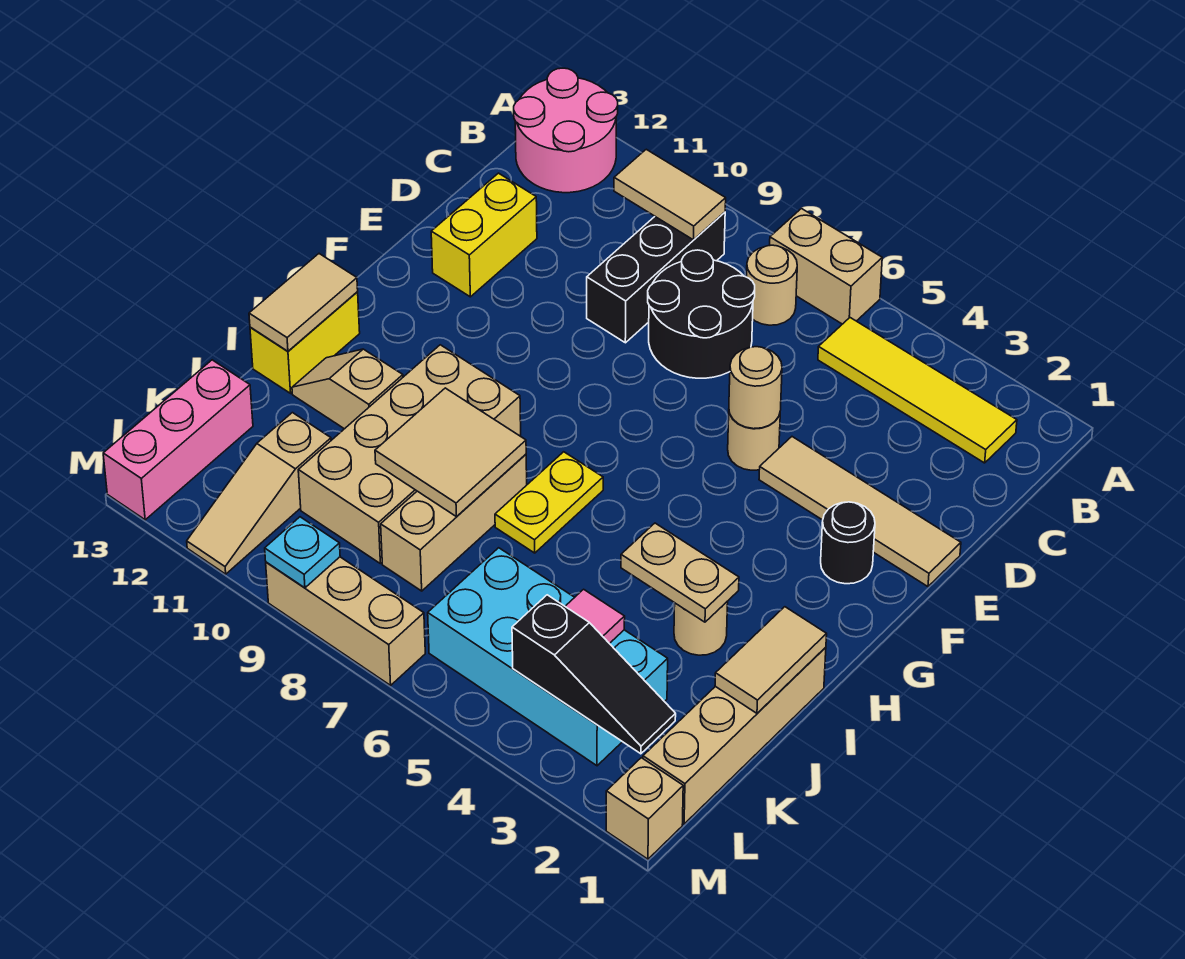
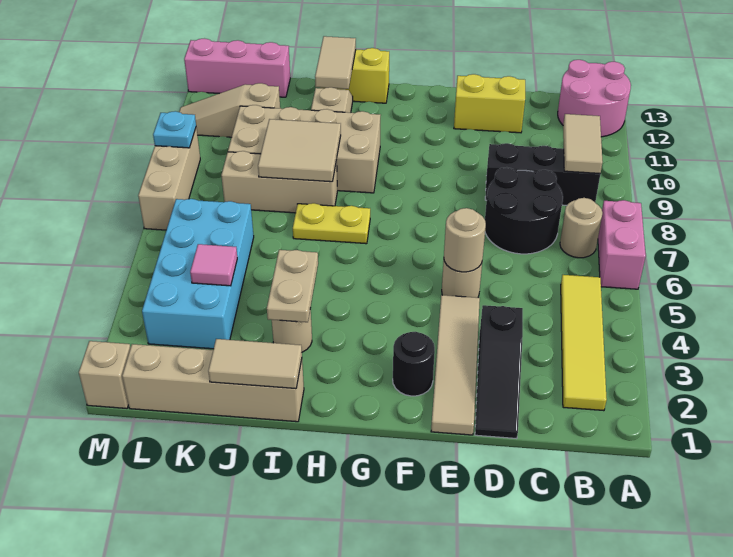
tan brick A6:A7 level 1 -> pink brick A6:A7 level 1
tan tile H13:I13 level 2 -> tan tile I12:I13 level 2
black slope L2:L4 level 2 top 4 -> black slope D1:D3 level 1 top 3

